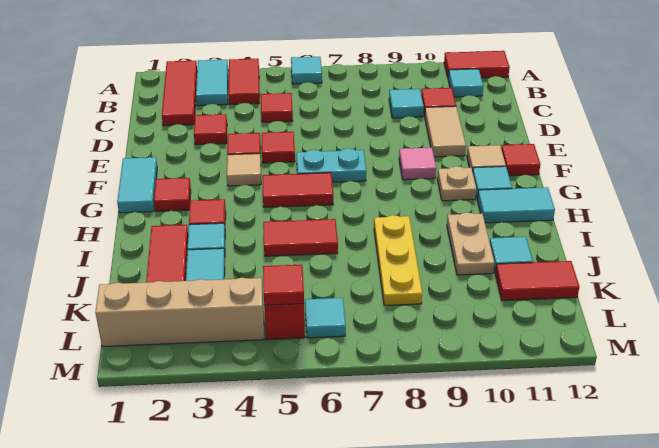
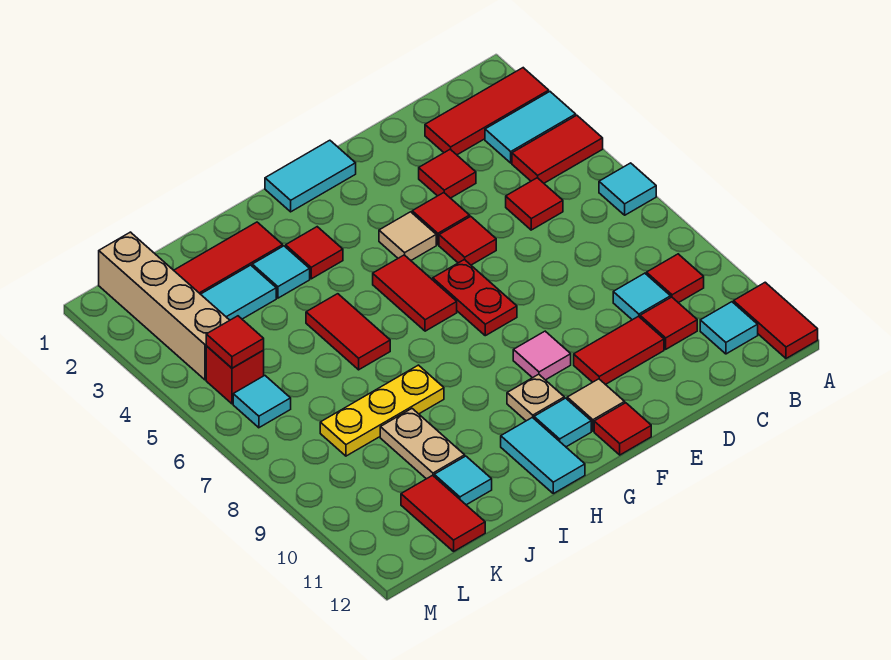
tan tile D10:E10 level 1 -> red tile D10:E10 level 1
cyan plate F6:F7 level 1 -> red plate F6:F7 level 1
red tile G2 level 1 -> red tile B9 level 1
tan plate I10:J10 level 1 -> tan plate J9:J10 level 1

